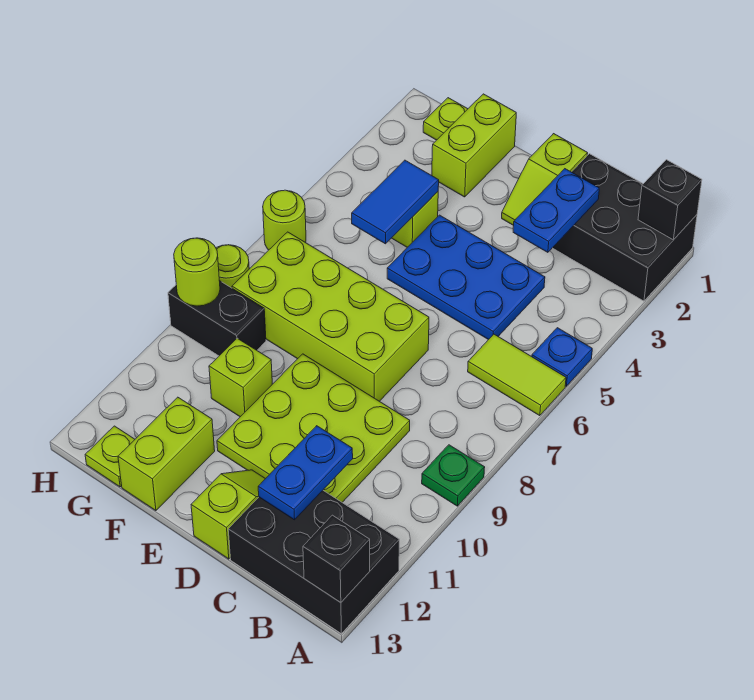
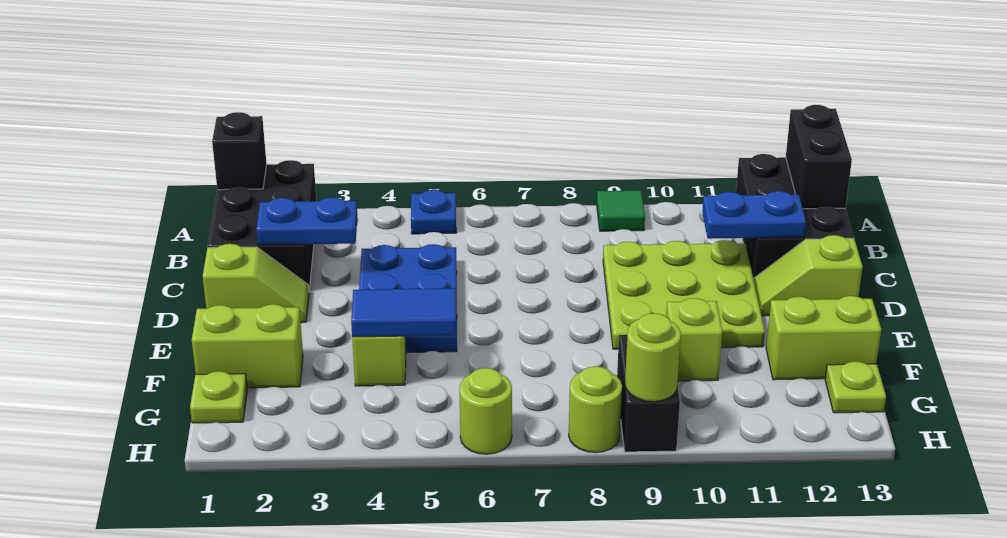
lime tile A6:B6 level 1 -> none
green plate A9 level 1 -> green tile A9 level 1
black brick A13 level 2 -> black brick A13:B13 level 2
lime brick D7:G8 level 1 -> none

